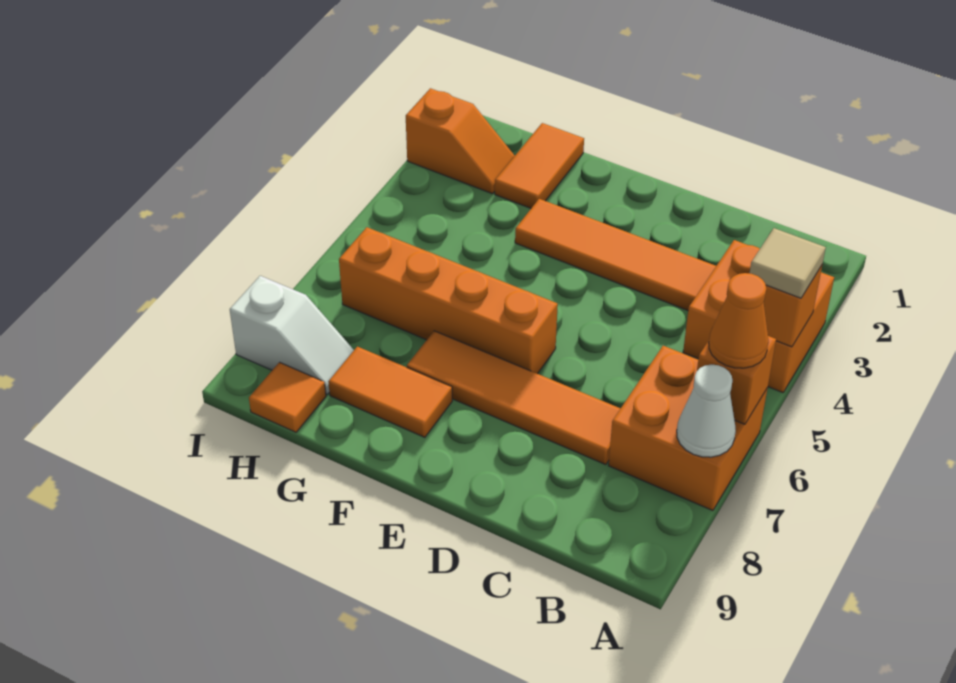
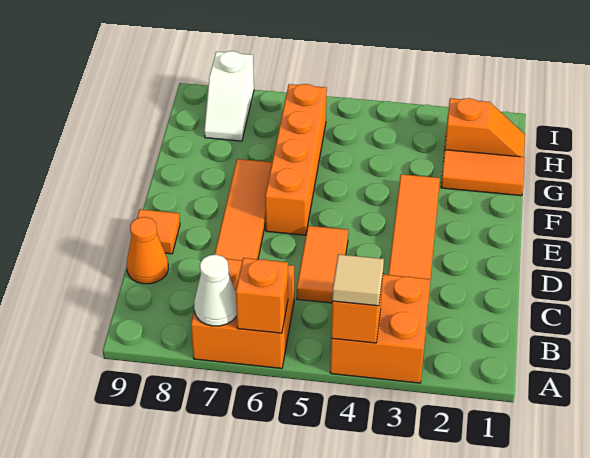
orange cone A6 level 3 -> orange cone C9 level 1
orange tile F8:G8 level 1 -> orange tile C5:D5 level 1
orange slope H2:I2 level 1 top I -> orange slope H1:H2 level 1 top 2
orange tile H9 level 1 -> orange tile D9 level 1

